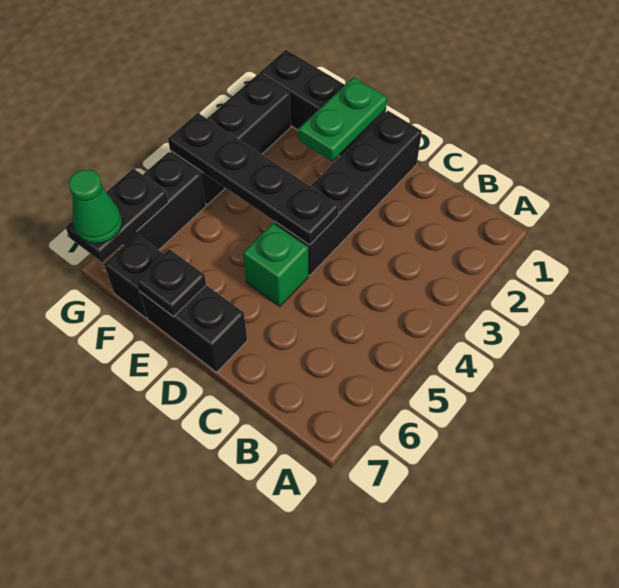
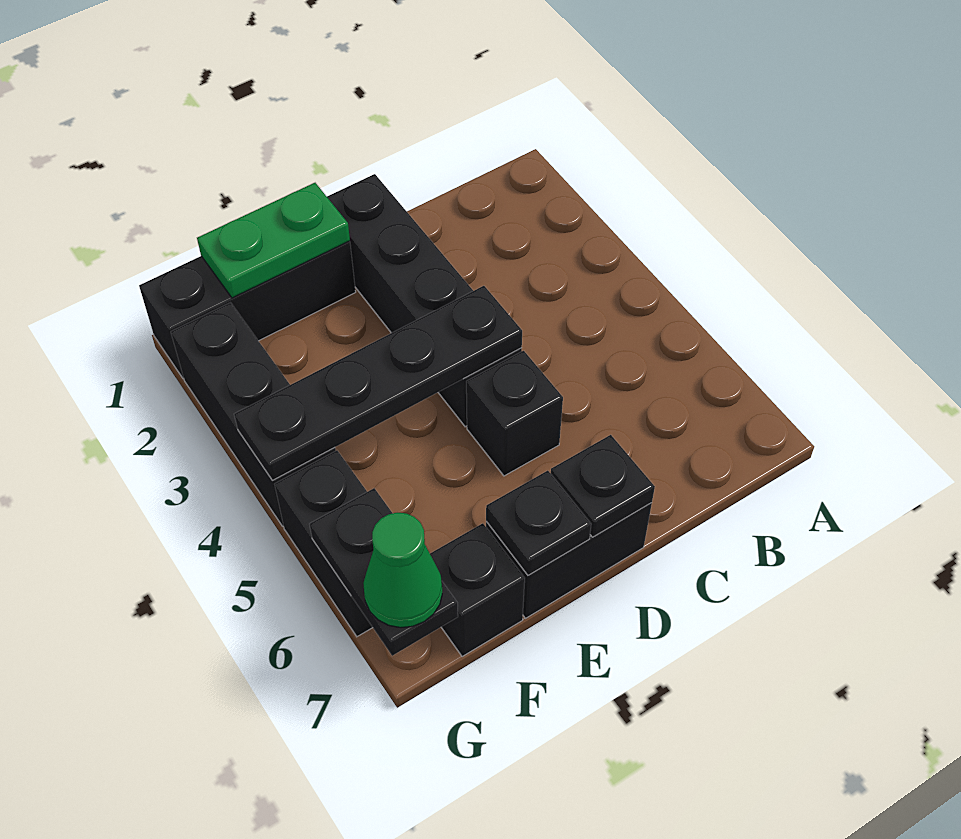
green brick D5 level 1 -> black brick D5 level 1
none -> black plate D7 level 2
green plate E1:E2 level 2 -> green plate E1:F1 level 2

